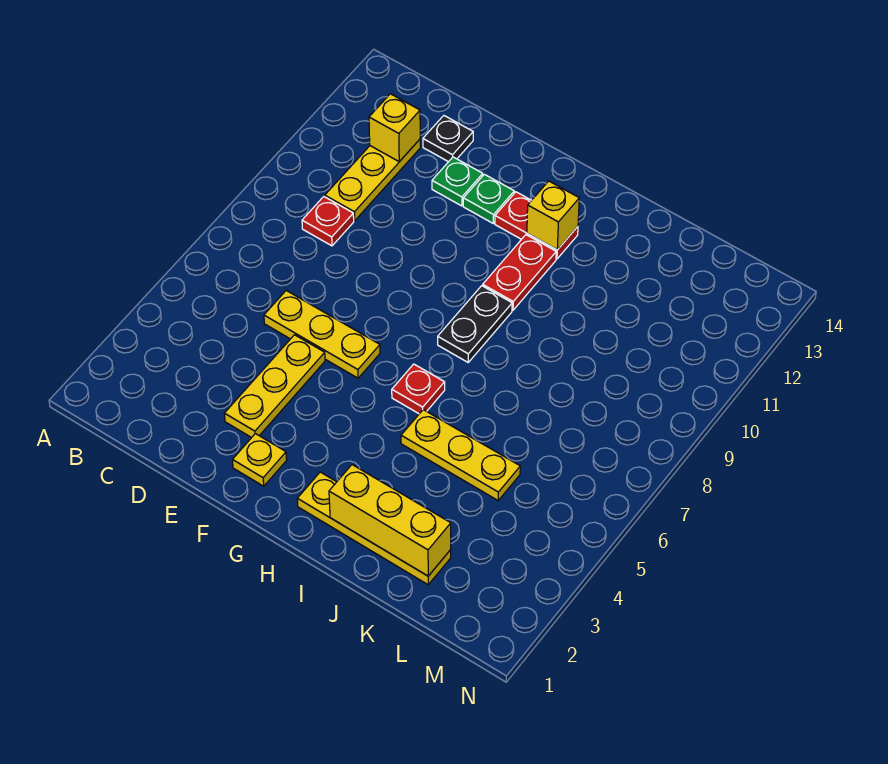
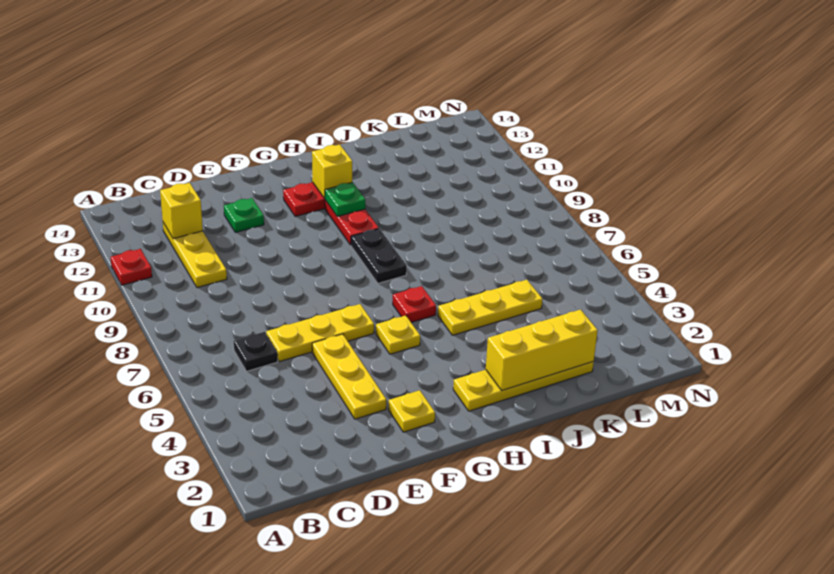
red plate C9 level 1 -> red plate A11 level 1
black plate D13 level 1 -> black plate C6 level 1
green plate F12 level 1 -> green plate H11 level 2
none -> yellow plate G5 level 1

